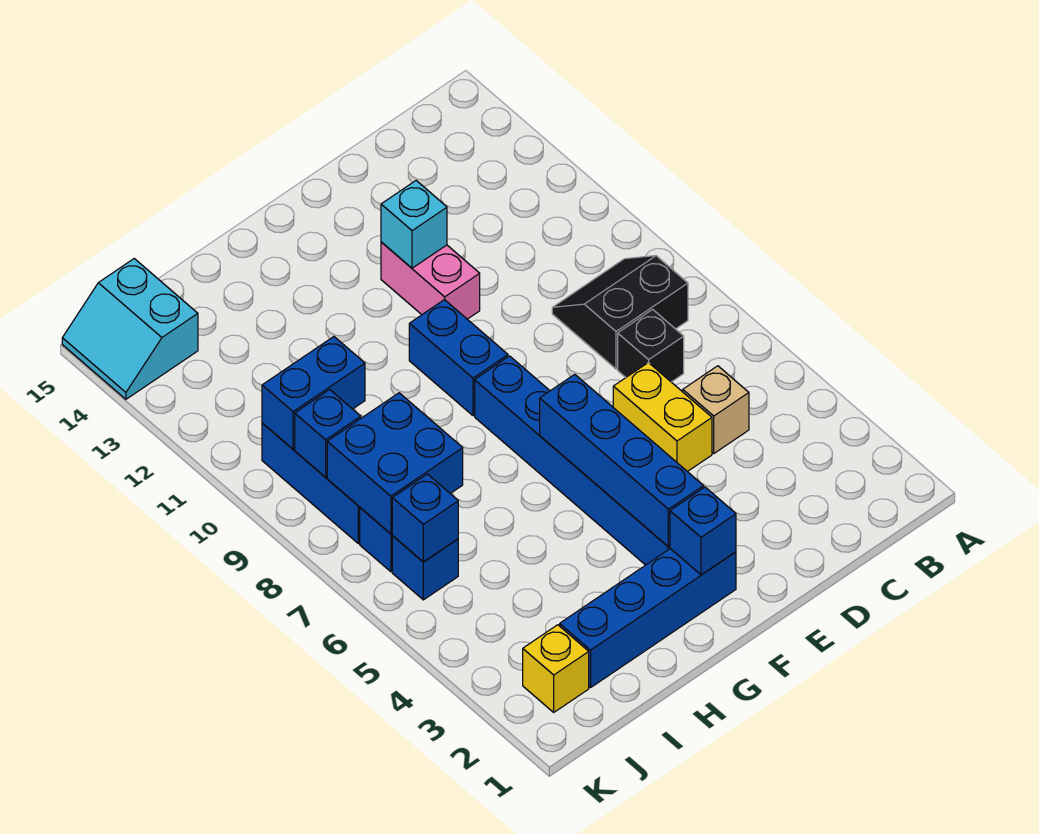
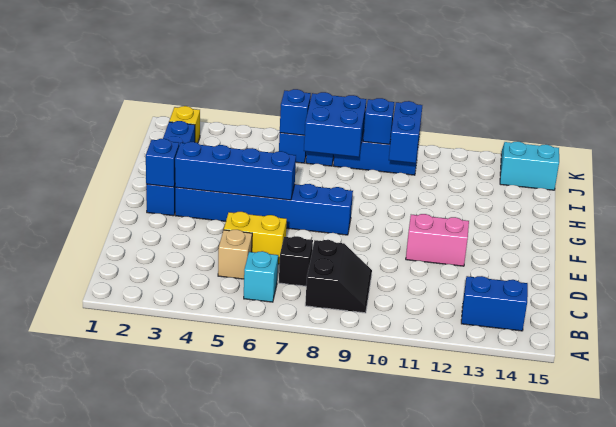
cyan brick E12 level 2 -> cyan brick B6 level 1
blue brick F9:F10 level 1 -> blue brick B13:B14 level 1

